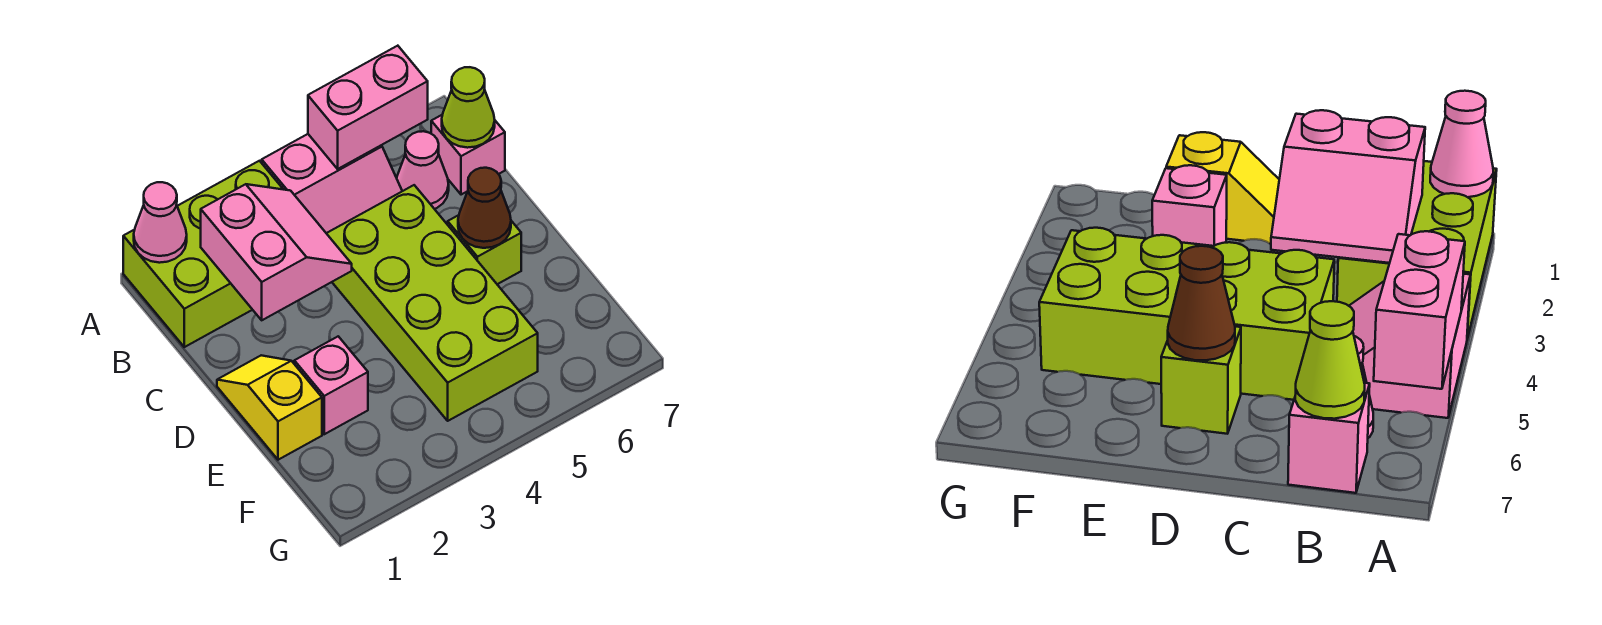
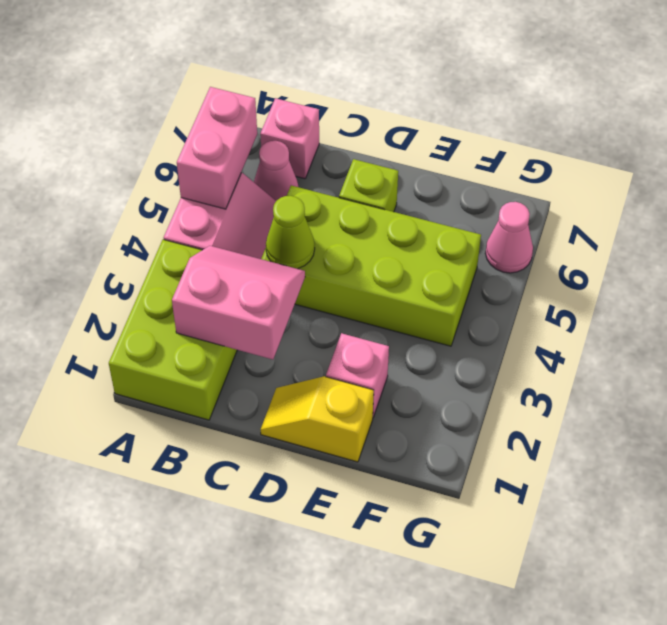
pink cone A1 level 2 -> pink cone G6 level 1
lime cone B7 level 2 -> lime cone C4 level 2
brown cone D6 level 2 -> none

